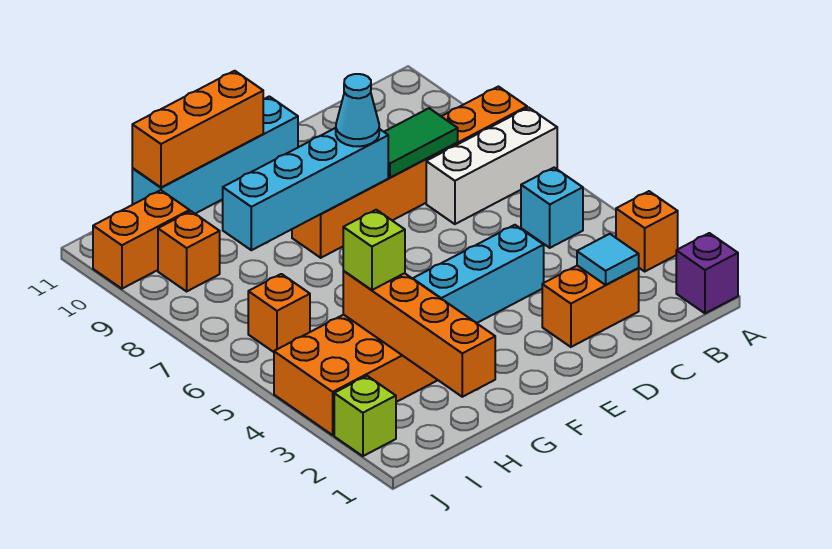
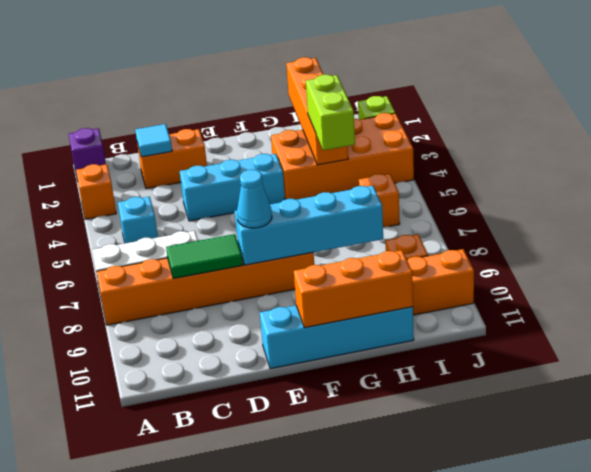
lime brick H4 level 3 -> lime brick H4:H5 level 3

